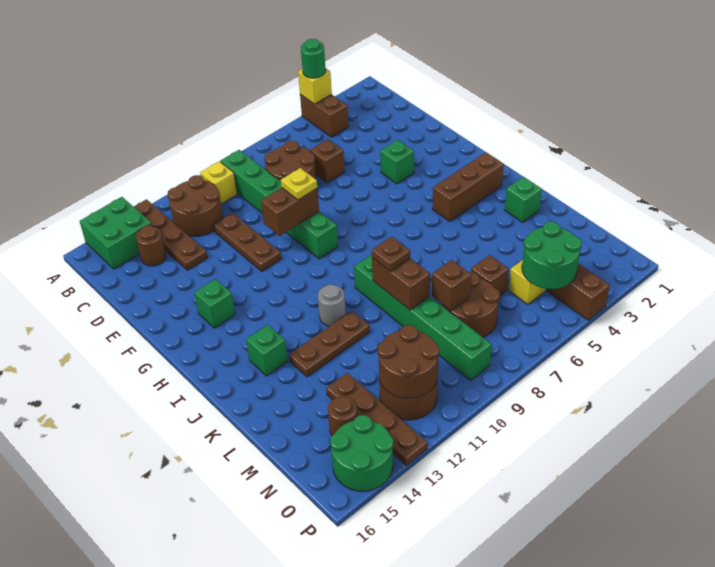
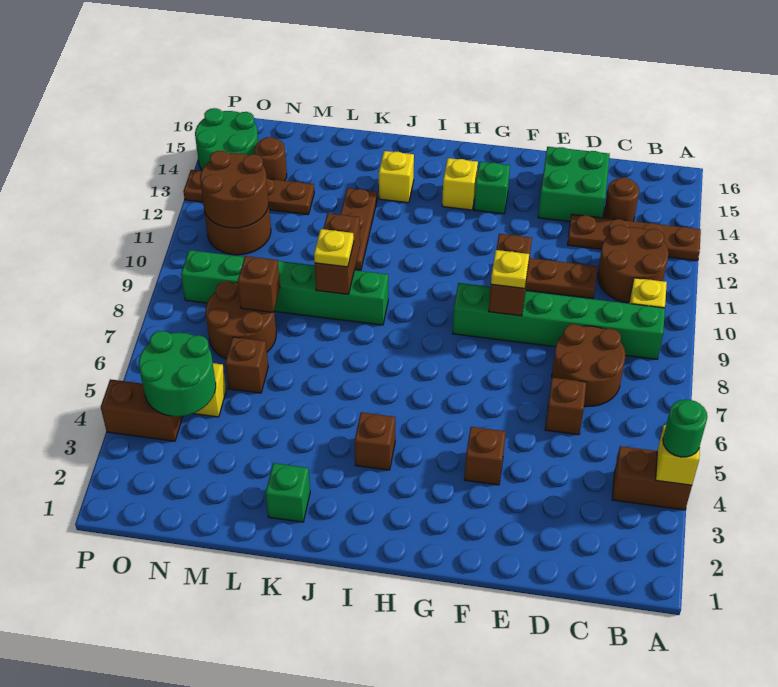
green brick A14:B15 level 1 -> green brick D14:E15 level 1
green brick F4 level 1 -> brown brick F4 level 1
none -> yellow brick H14 level 1
brown brick I2:I4 level 1 -> brown brick I4 level 1
grey round brick J11 level 1 -> none
green brick J14 level 1 -> yellow brick J14 level 1
brown brick K9:L9 level 2 -> brown brick K9:K10 level 2
brown plate K9 level 3 -> yellow plate K9 level 3

